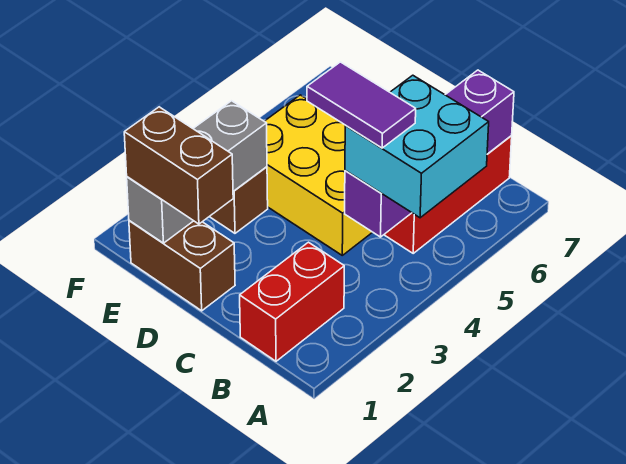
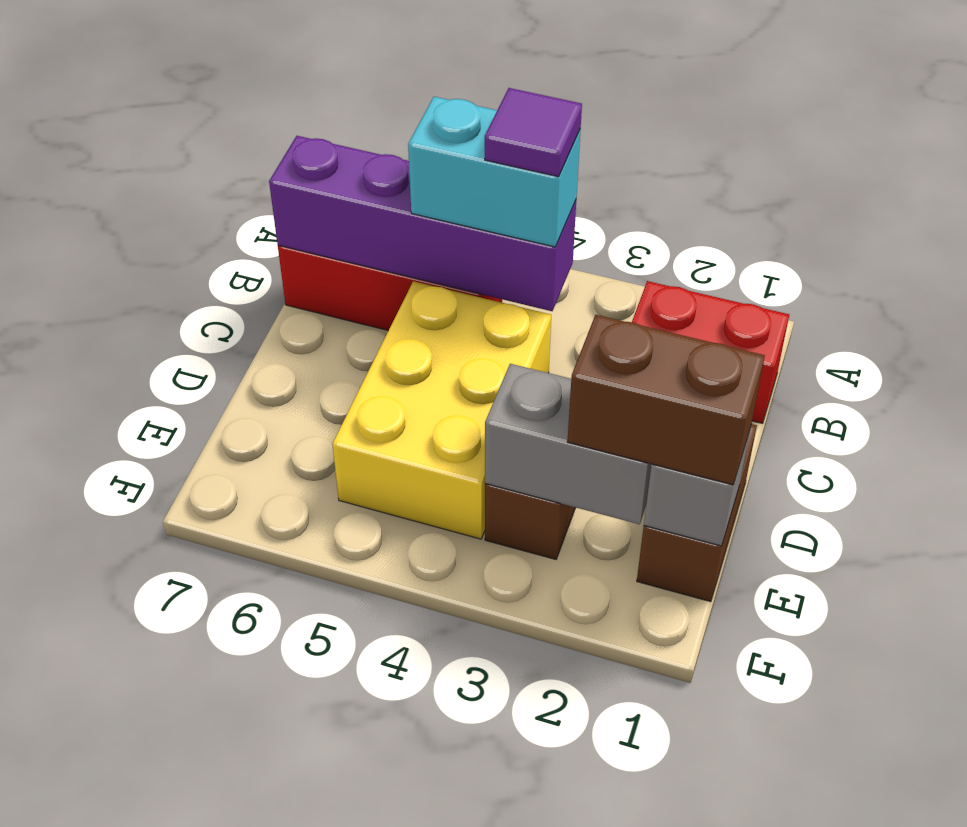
cyan brick A4:B5 level 3 -> cyan brick B4:B5 level 3
purple tile B4:C4 level 4 -> purple tile B4 level 4
brown brick D1:E1 level 3 -> brown brick E1:E2 level 3

